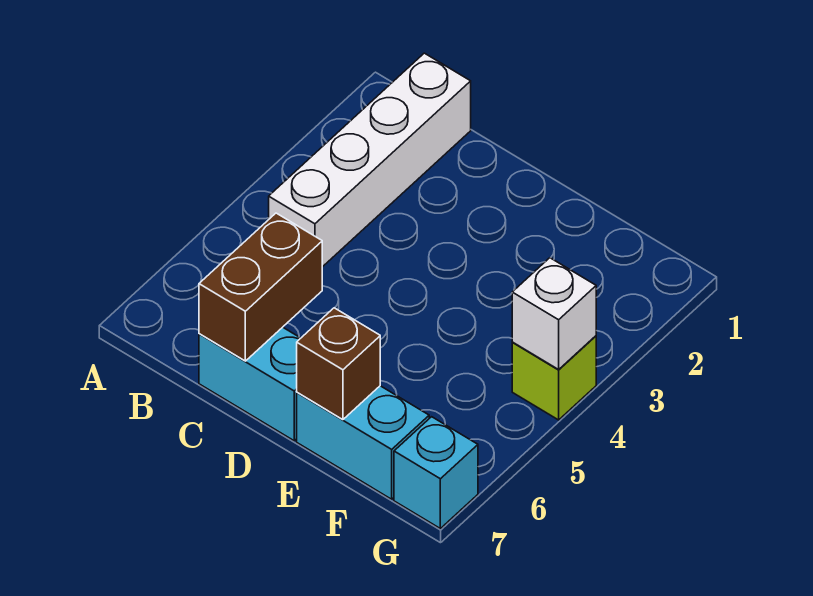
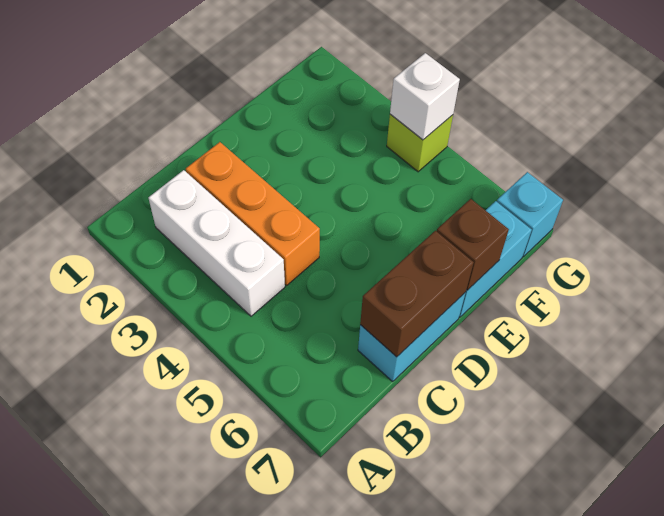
white brick B1:B4 level 1 -> white brick B2:B4 level 1
none -> orange brick C2:C4 level 1
brown brick C6:C7 level 2 -> brown brick C7:D7 level 2

